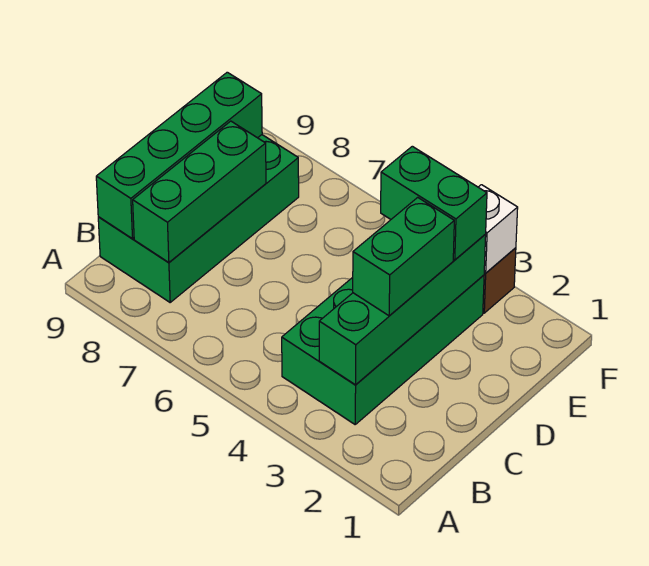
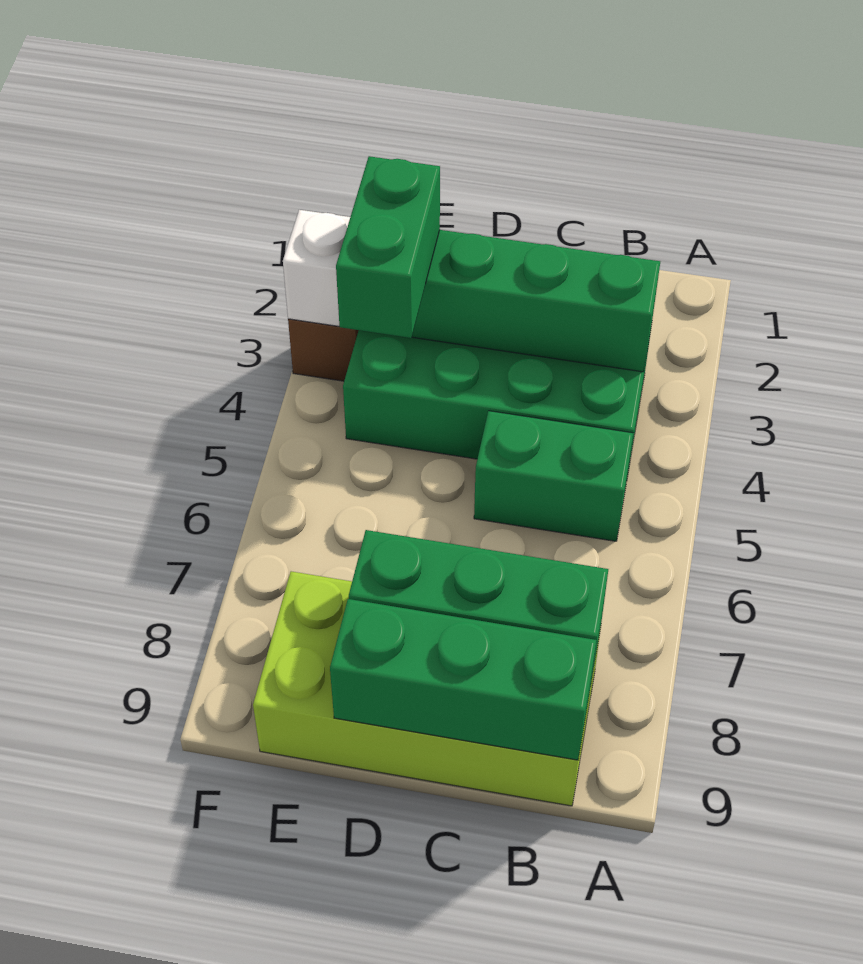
green brick B8:E9 level 1 -> lime brick B8:E9 level 1
green brick B9:E9 level 2 -> green brick B9:D9 level 2
green brick C3:D3 level 3 -> green brick B5:C5 level 1

